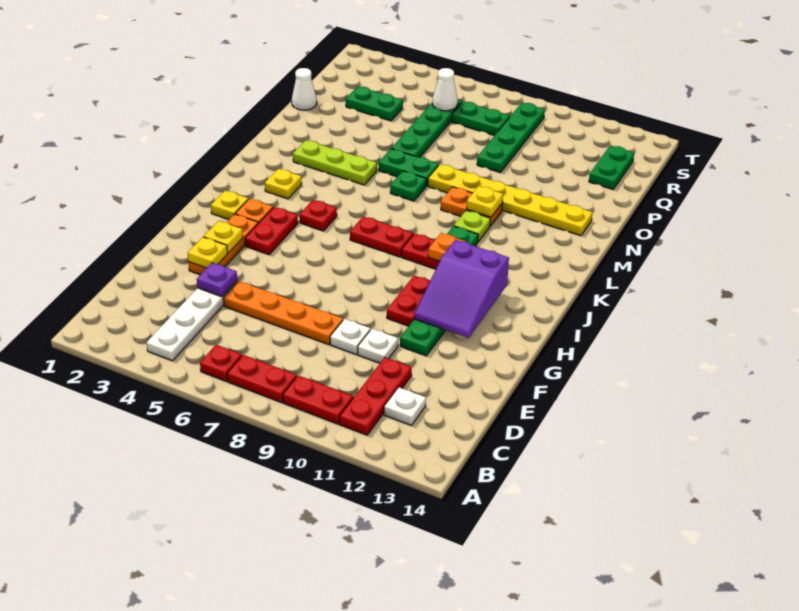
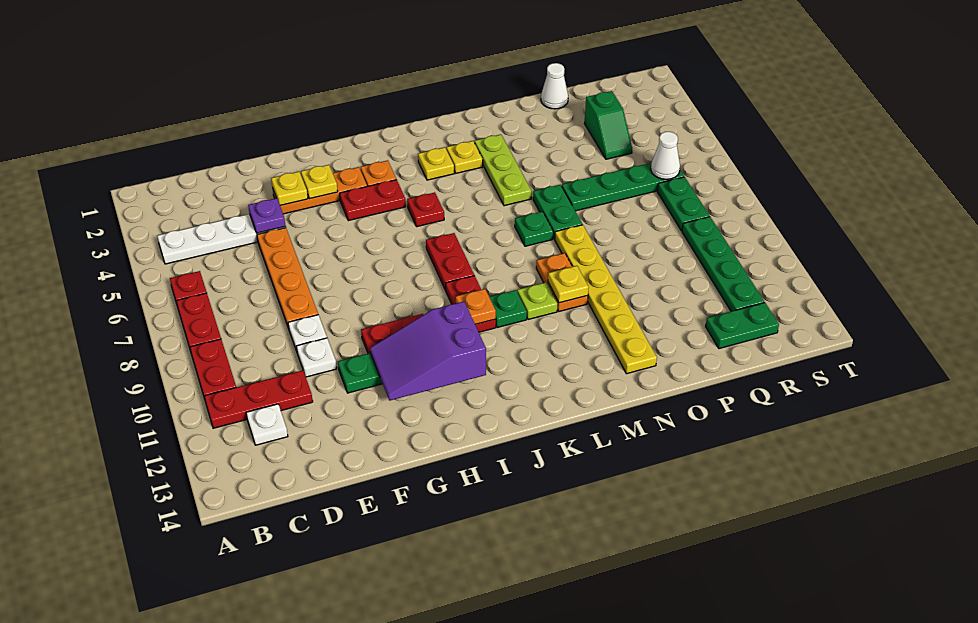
yellow plate I2 level 1 -> yellow plate L3 level 1
green plate P9:S9 level 1 -> green plate R9:R12 level 1
green plate Q3:Q4 level 1 -> green slope Q3:Q4 level 1 top 3

